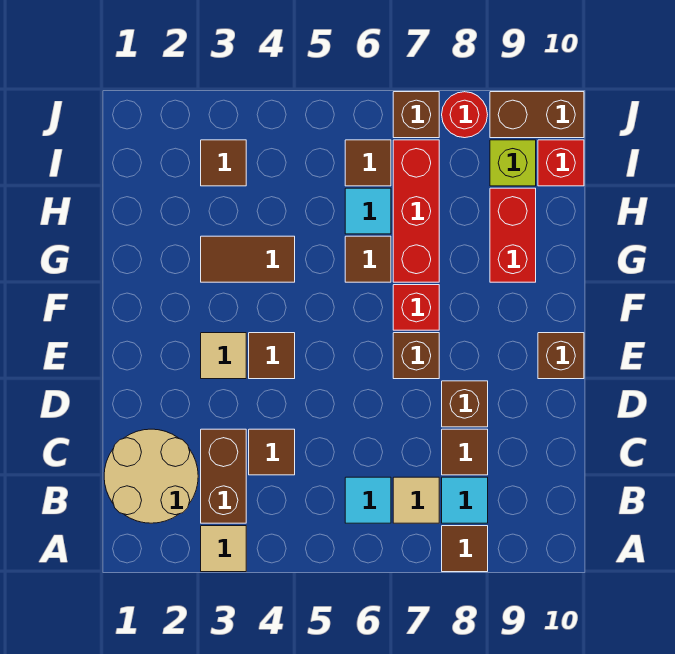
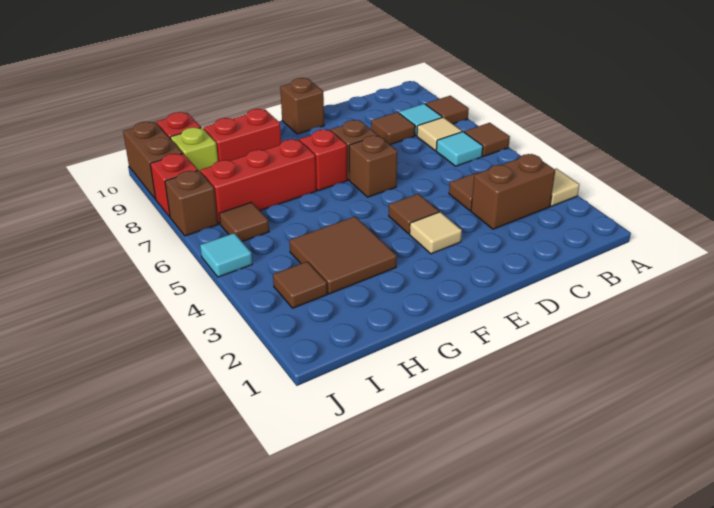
tan round brick B1:C2 level 1 -> none
brown brick D8 level 1 -> brown brick E6 level 1
brown tile G3:G4 level 1 -> brown tile G3:H4 level 1
brown tile G6 level 1 -> brown tile A6 level 1
cyan tile H6 level 1 -> cyan tile J5 level 1
red round brick J8 level 1 -> red brick J8 level 1

